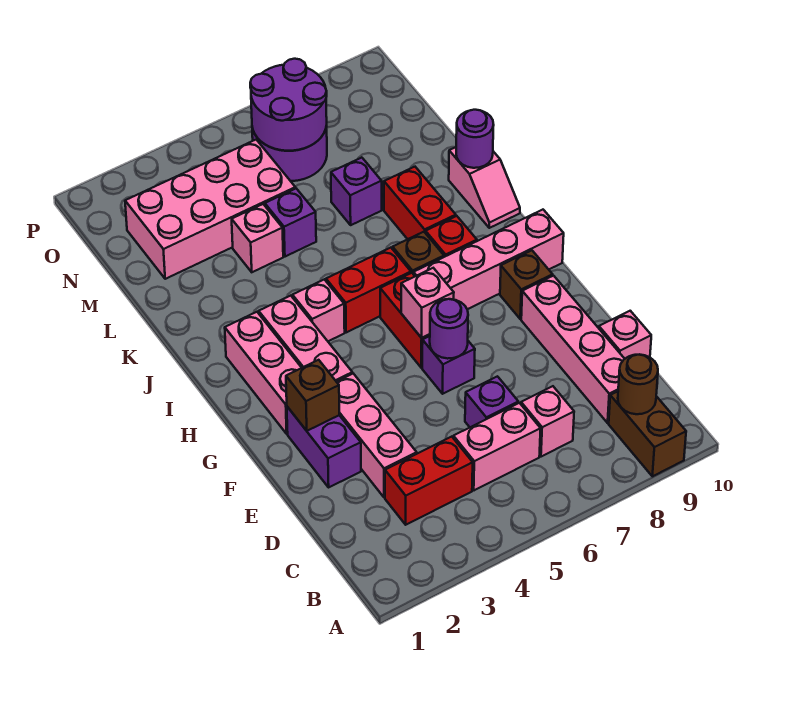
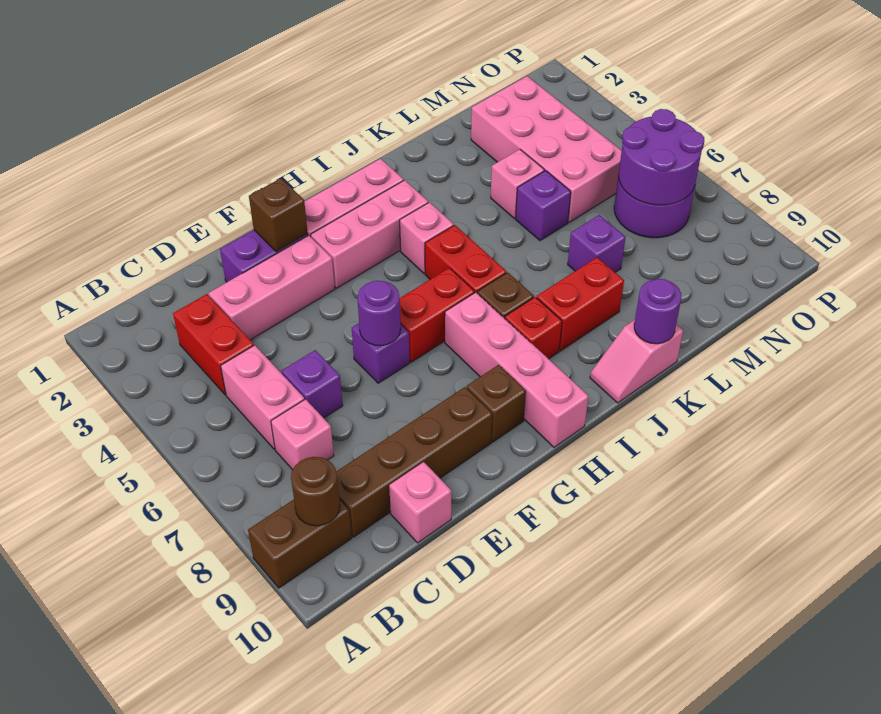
pink brick C9:F9 level 1 -> brown brick C9:F9 level 1
pink brick G6 level 2 -> none

